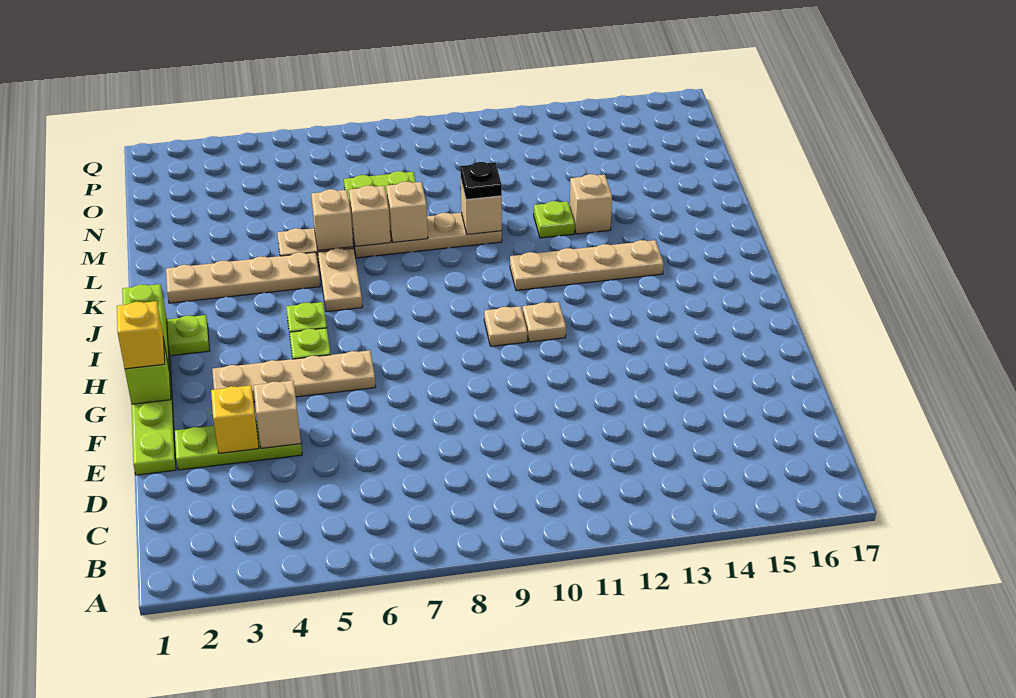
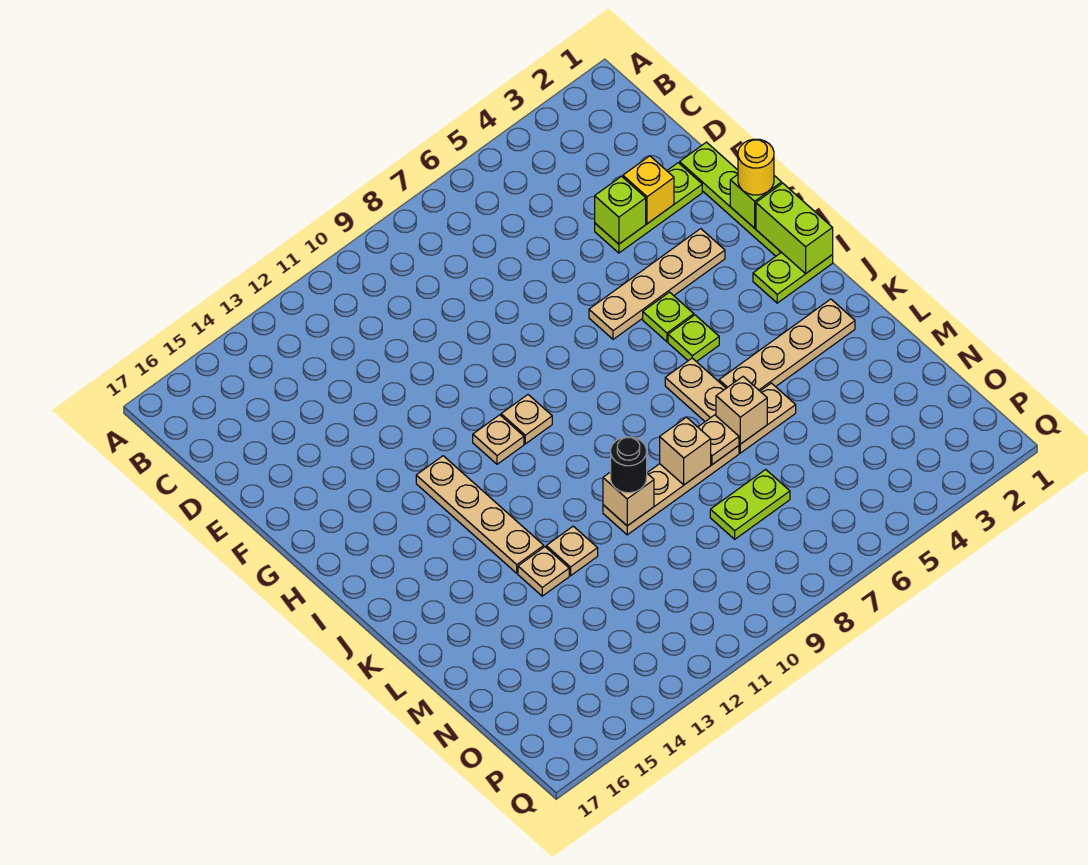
tan brick E4 level 2 -> lime brick E4 level 2
yellow brick G1 level 3 -> yellow round brick G1 level 3
tan plate J11:J14 level 1 -> tan plate H13:K13 level 1
tan brick L7 level 2 -> tan plate L7 level 2
black plate L10 level 3 -> black round brick L10 level 3
lime plate L12 level 1 -> tan plate L12 level 1
tan brick L13 level 1 -> tan plate L13 level 1

